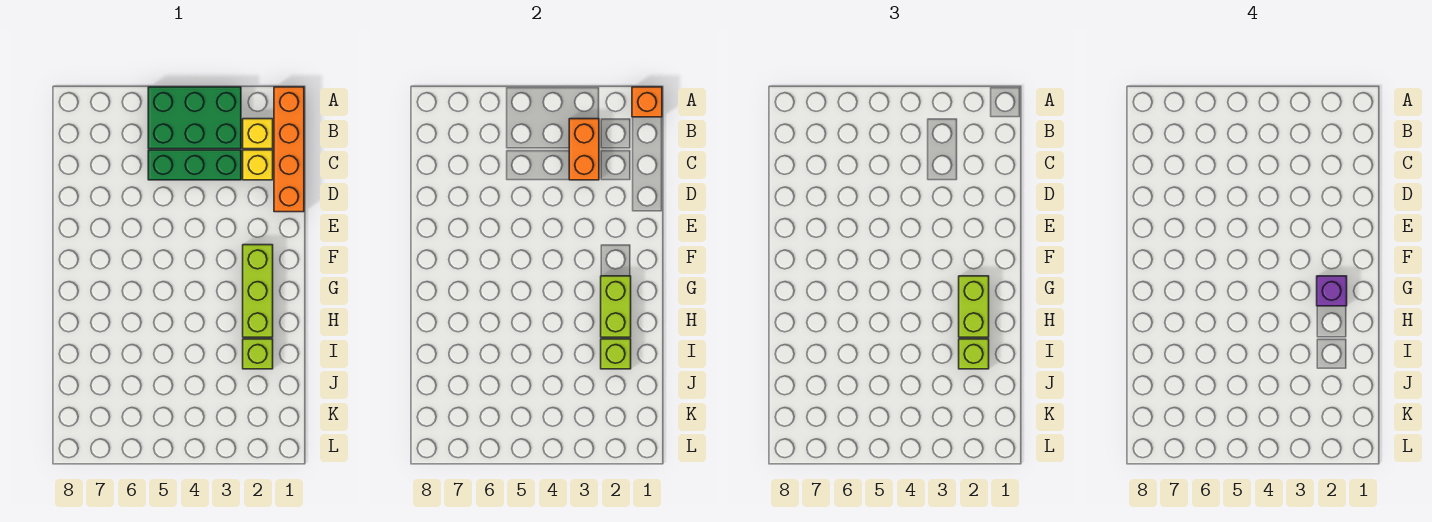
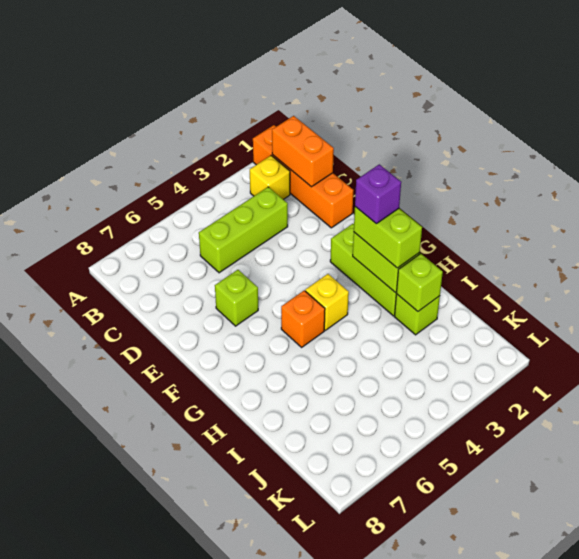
orange brick A1 level 2 -> orange brick G5 level 1
green brick A3:B5 level 1 -> none
orange brick B3:C3 level 2 -> orange brick B1:C1 level 2
yellow brick C2 level 1 -> yellow brick G4 level 1
green brick C3:C5 level 1 -> lime brick C3:C5 level 1
lime brick I2 level 3 -> lime brick E6 level 1

